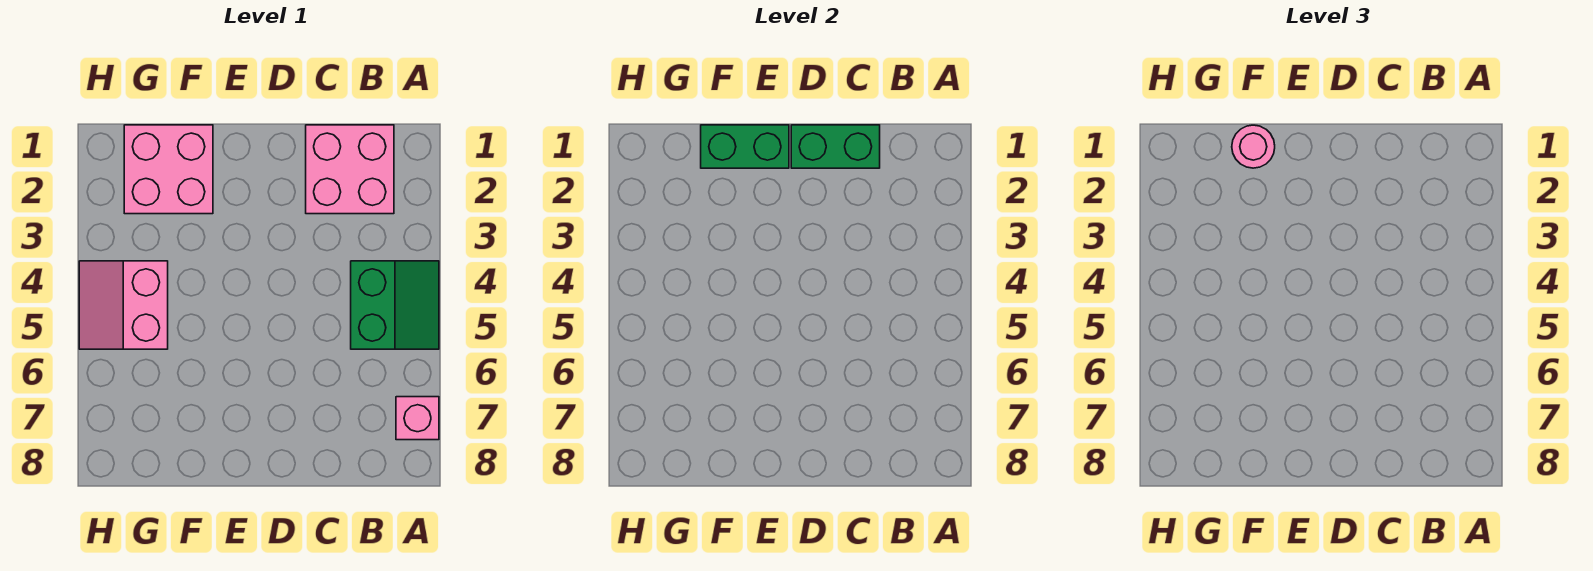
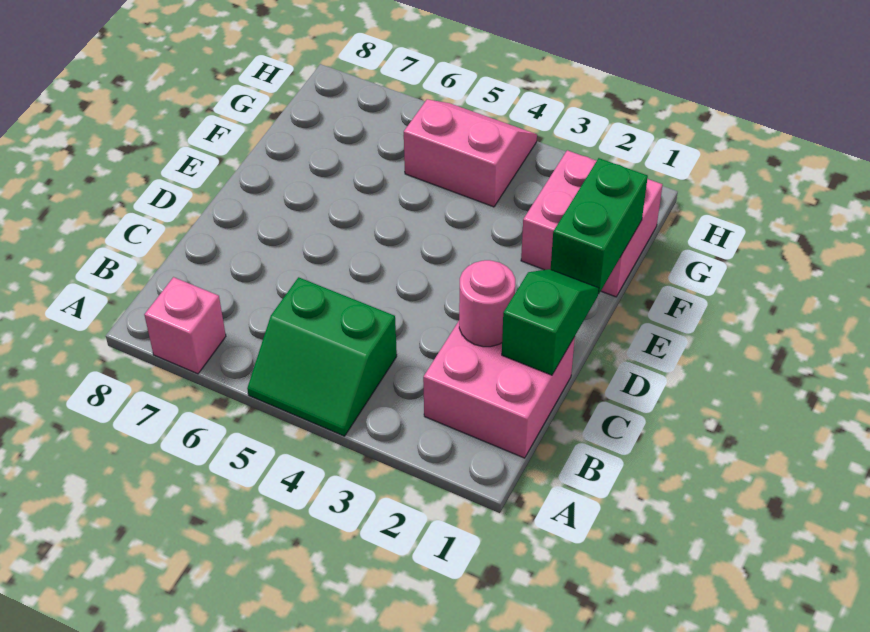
green brick C1:D1 level 2 -> green slope C1:D1 level 2 top C
pink round brick F1 level 3 -> pink round brick C2 level 2

